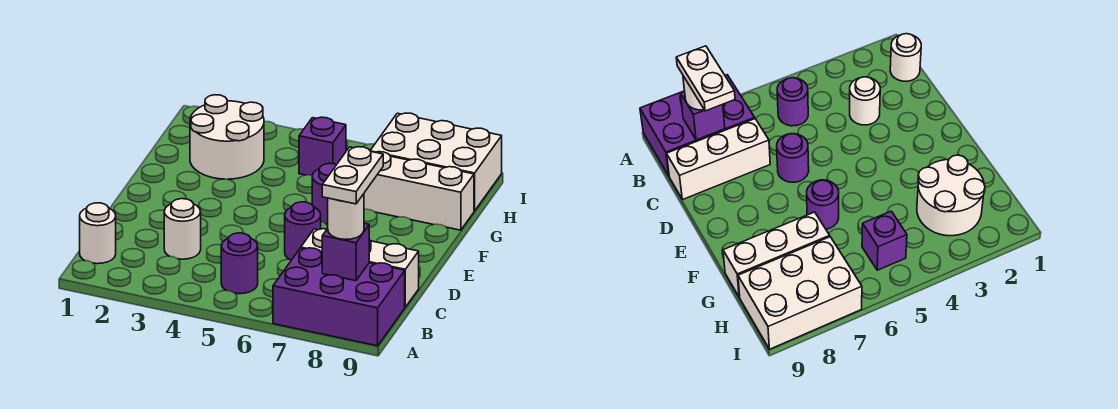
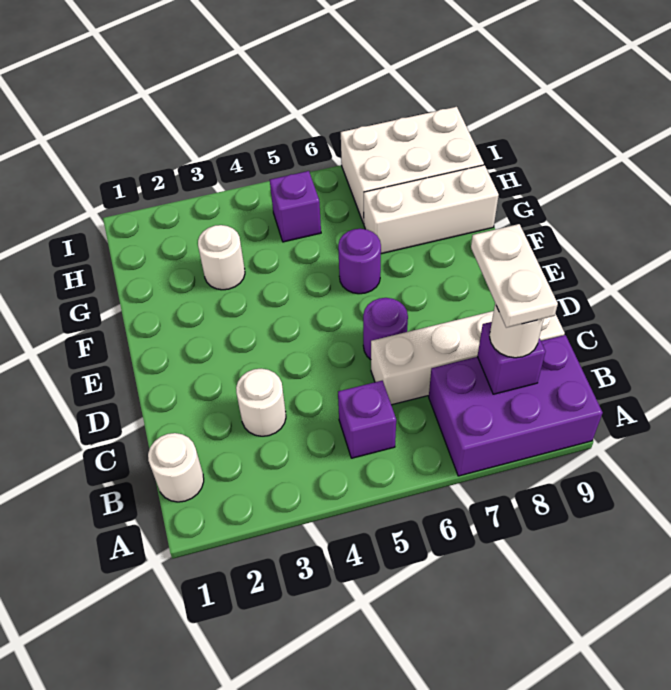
purple round brick B5 level 1 -> purple brick B5 level 1
white brick C7:C9 level 1 -> white brick C6:C9 level 1
white round brick G2:H3 level 1 -> white round brick G3 level 1

